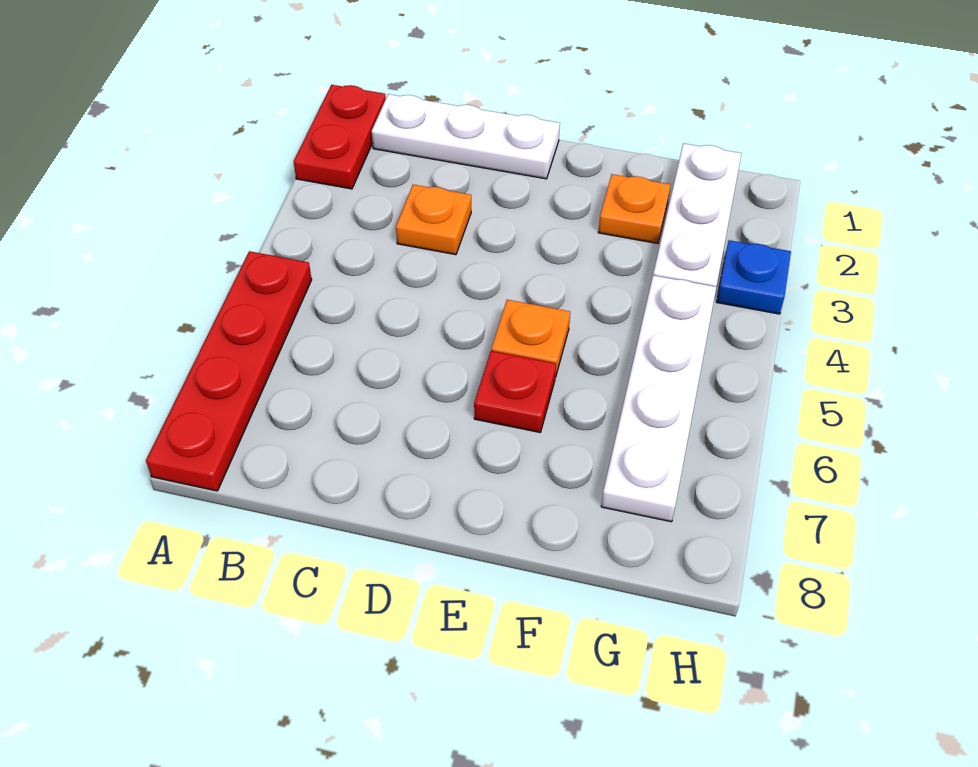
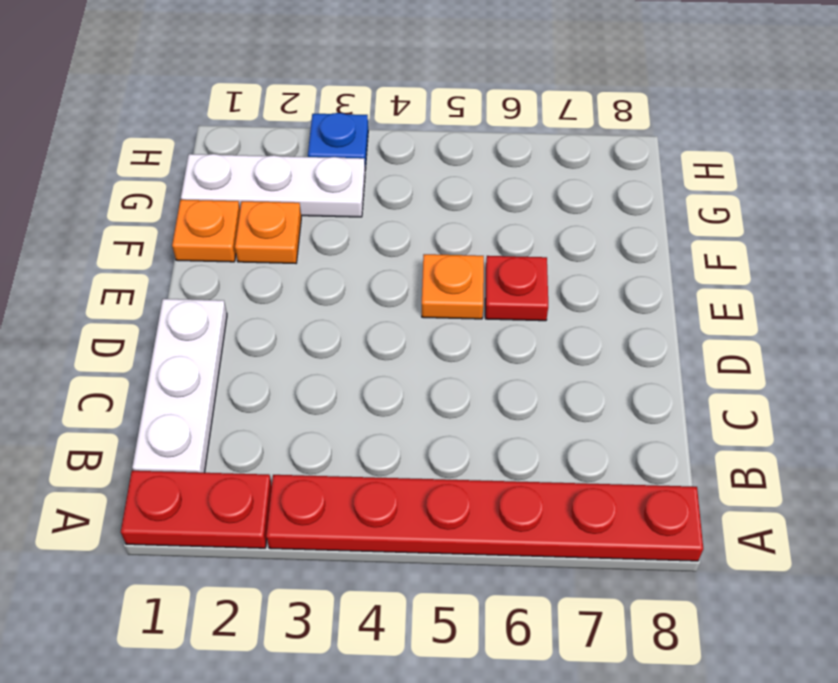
red plate A5:A8 level 1 -> red plate A3:A8 level 1
orange plate C3 level 1 -> orange plate F1 level 1
white plate G4:G7 level 1 -> none

